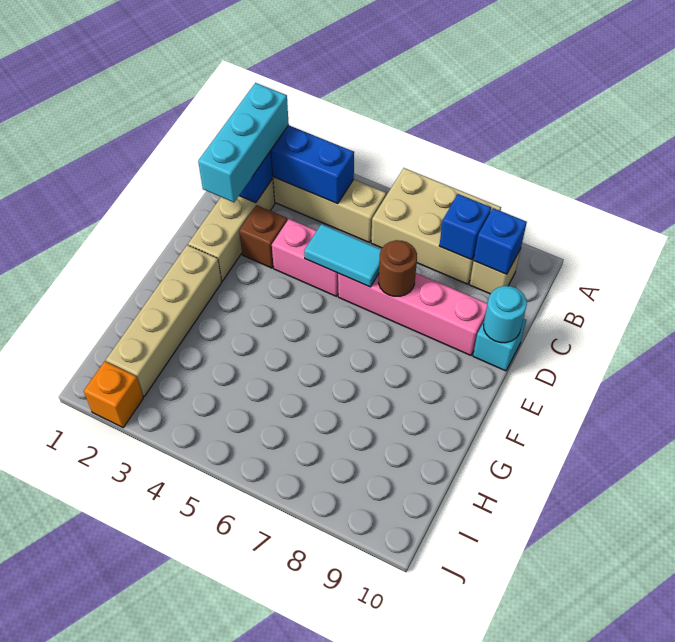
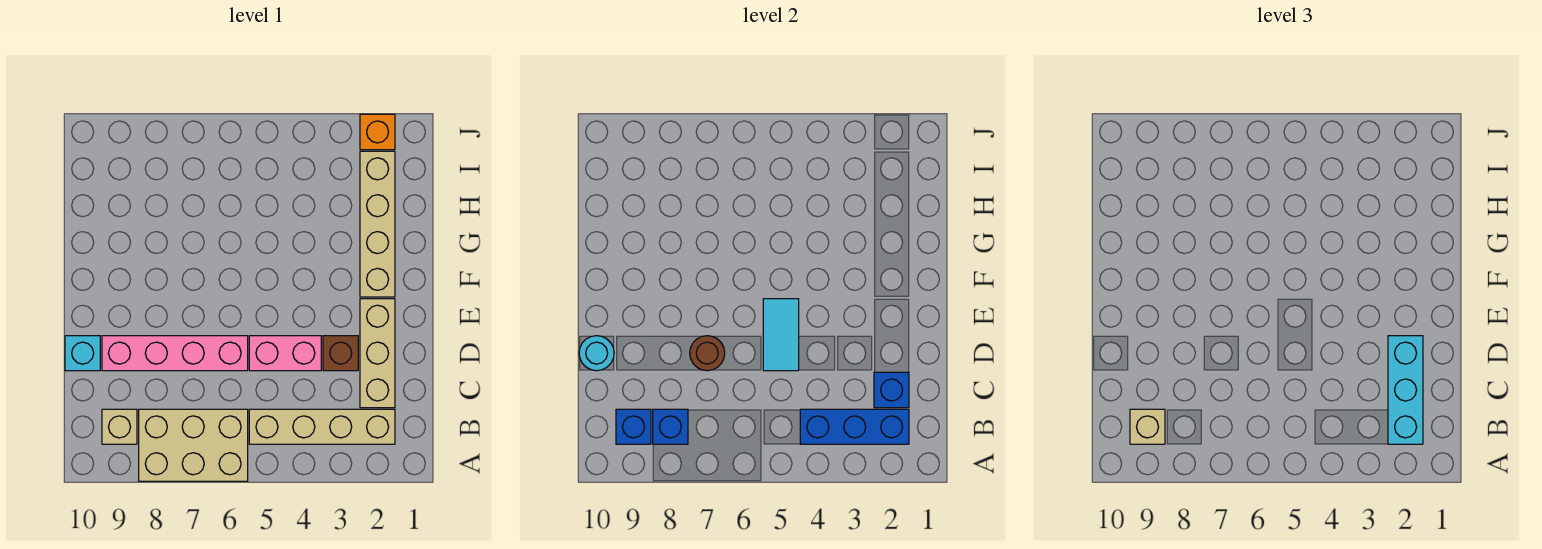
none -> tan brick B9 level 3
cyan tile D5:D6 level 2 -> cyan tile D5:E5 level 2

